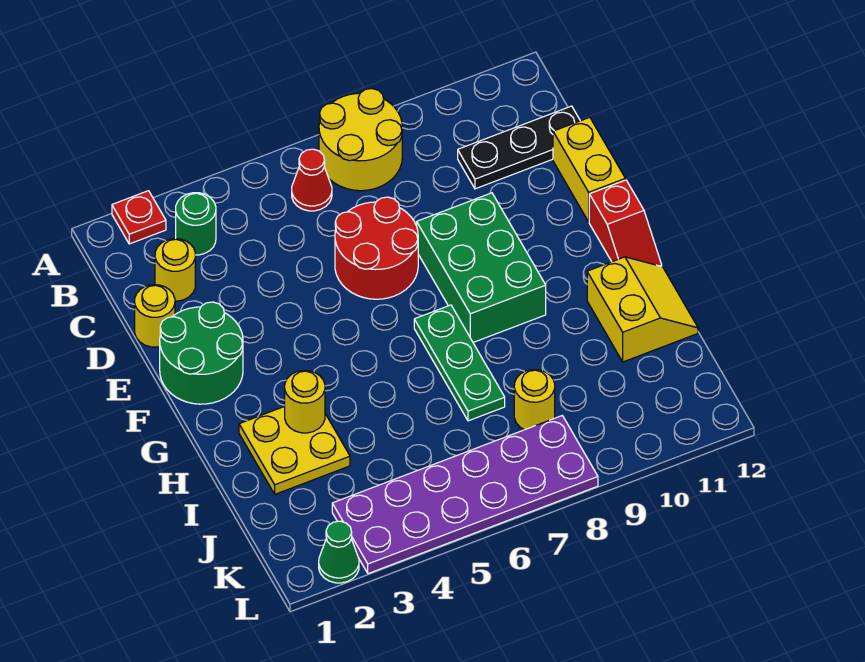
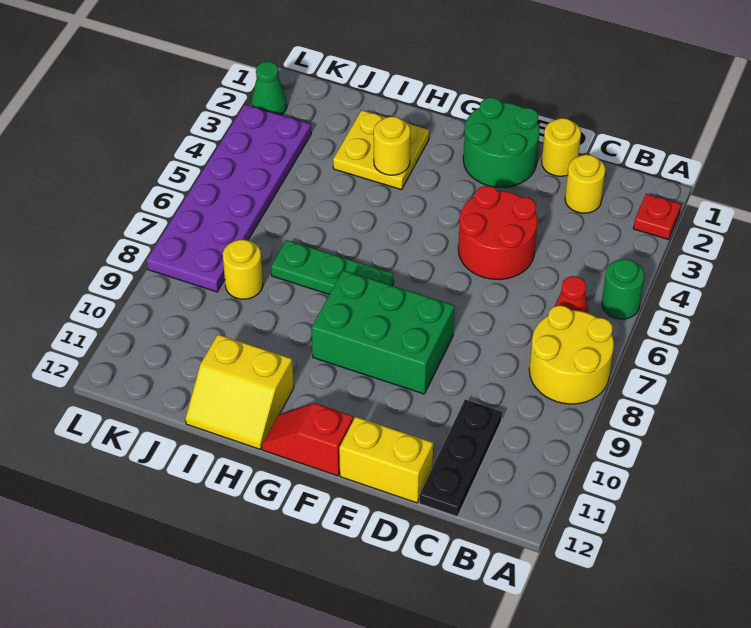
green round brick B3 level 1 -> green round brick A5 level 1
red round brick D6:E7 level 1 -> red round brick D4:E5 level 1

